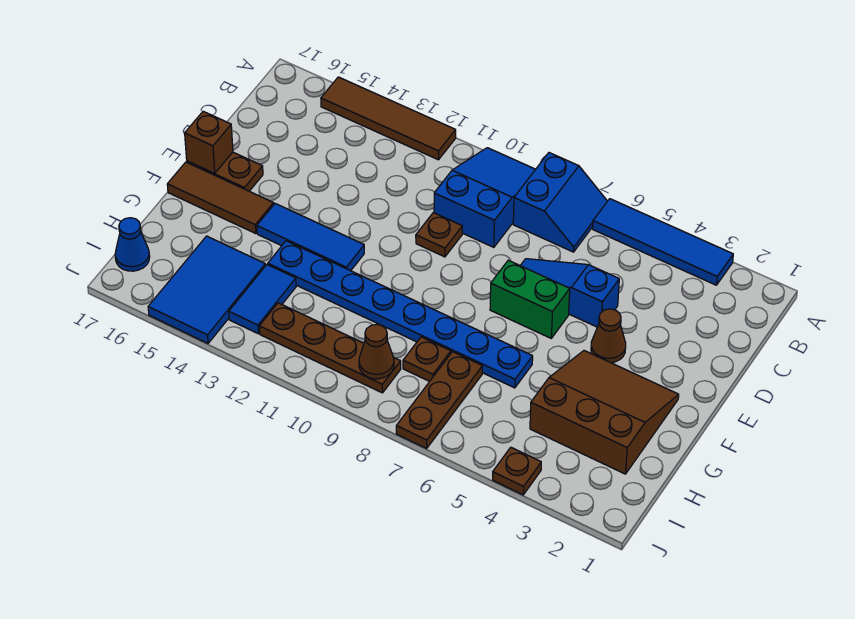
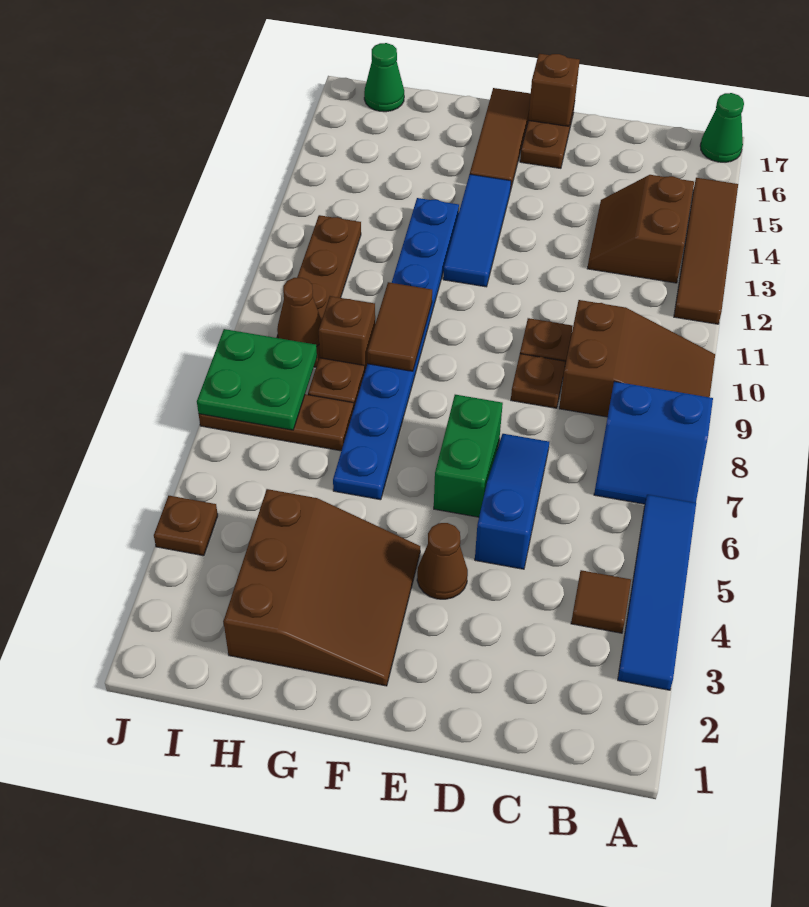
blue slope A9:C10 level 1 top C -> brown slope A9:C10 level 1 top C
none -> green cone A17 level 1
none -> brown tile B4 level 1
none -> brown slope B13:C14 level 1 top B
none -> brown plate D9 level 1
none -> brown tile G9:G10 level 2
none -> brown brick H9 level 1
blue tile H13:I13 level 1 -> none
blue tile H14:J15 level 1 -> none
none -> green plate I7:J8 level 2
blue cone I17 level 1 -> green cone I17 level 1

